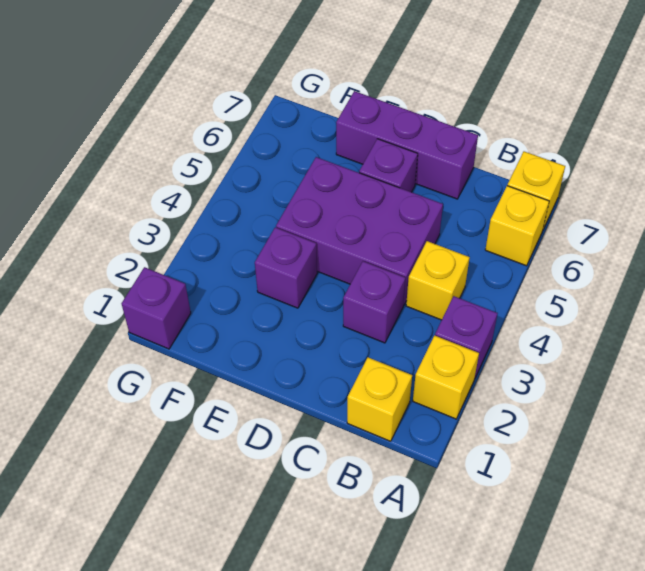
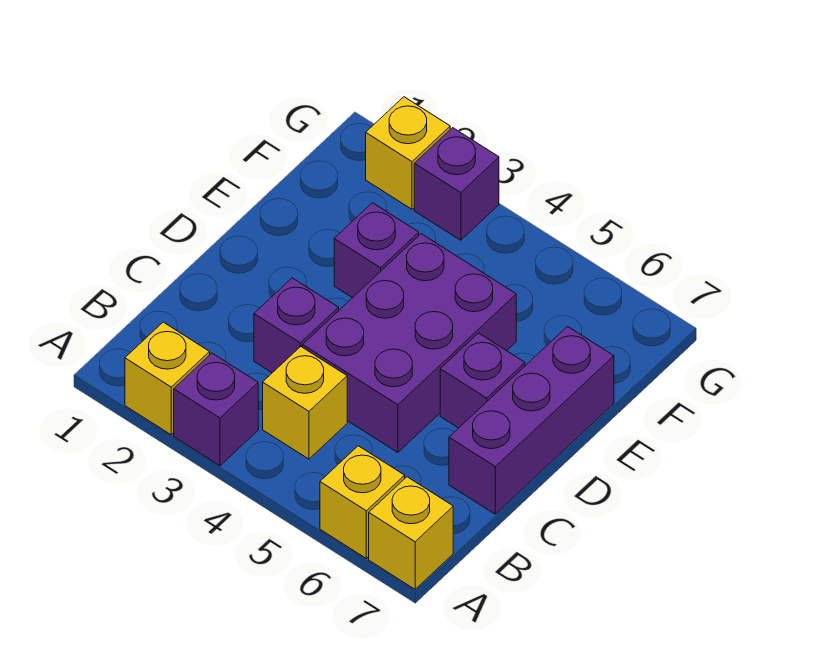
yellow brick B1 level 1 -> yellow brick G2 level 1
purple brick G1 level 1 -> purple brick G3 level 1

